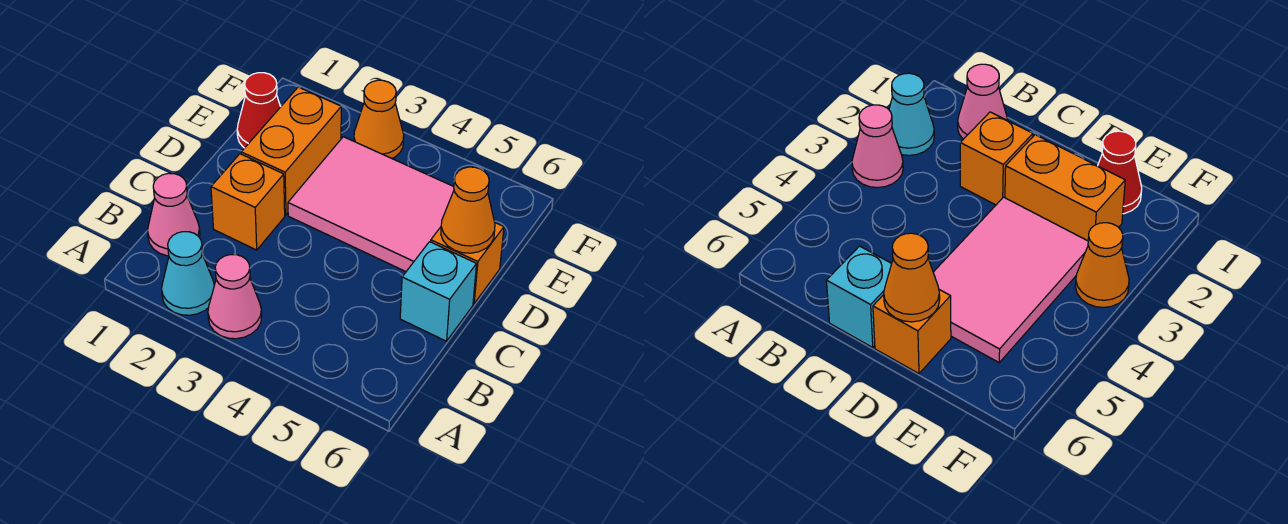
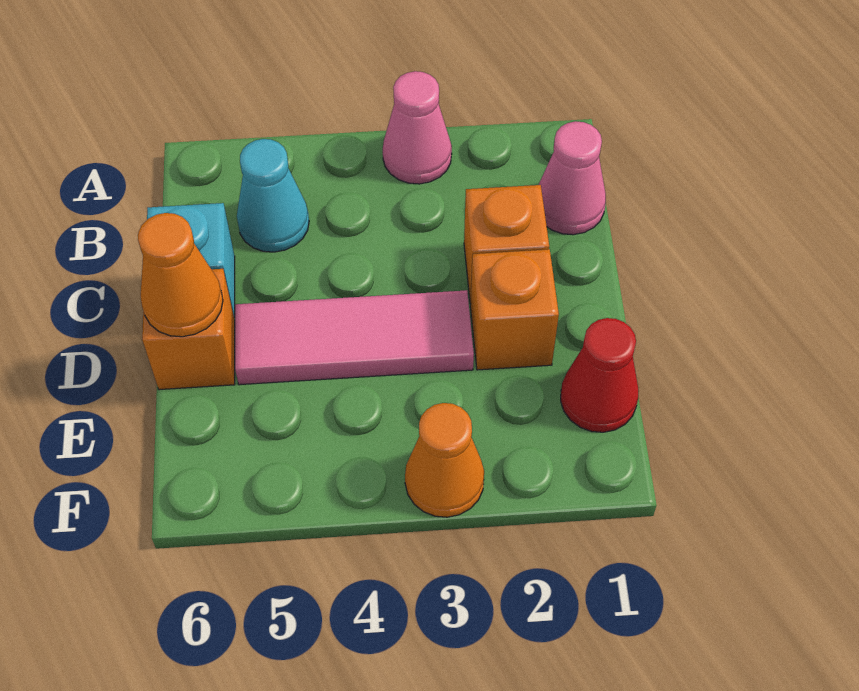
cyan cone A2 level 1 -> cyan cone B5 level 1
orange brick D2:E2 level 1 -> orange brick D2 level 1
pink tile D3:E5 level 1 -> pink tile D3:D5 level 1

